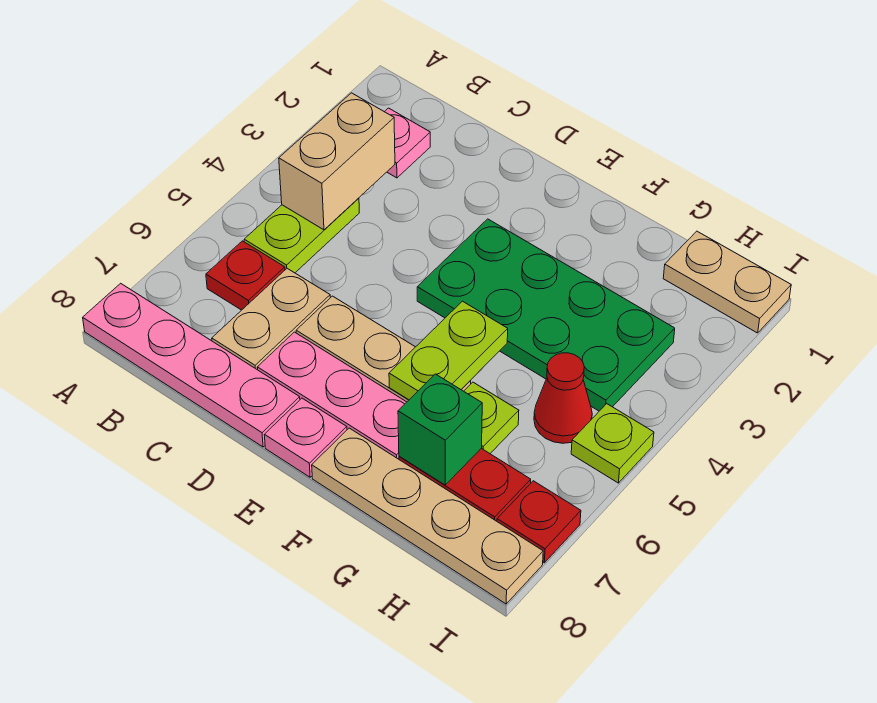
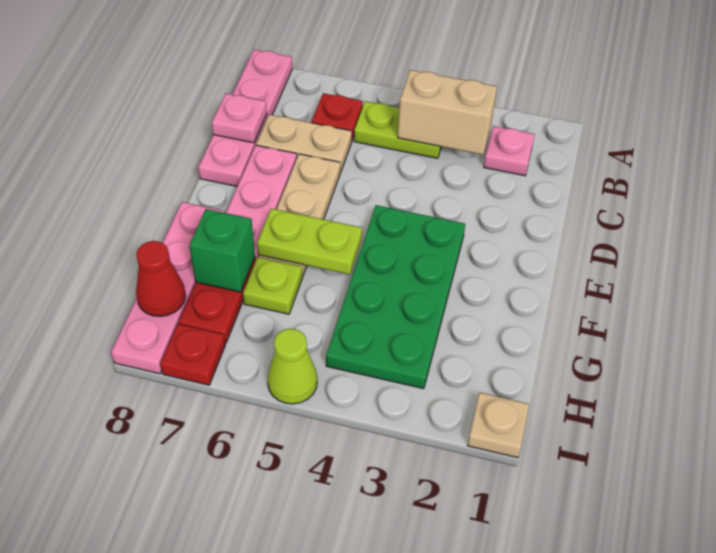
pink plate E8 level 1 -> pink plate C8 level 2
tan plate F8:I8 level 1 -> pink plate F8:I8 level 1
tan plate H1:I1 level 1 -> tan plate I1 level 1
red cone H5 level 1 -> red cone H8 level 2
lime plate I5 level 1 -> lime cone I5 level 1

